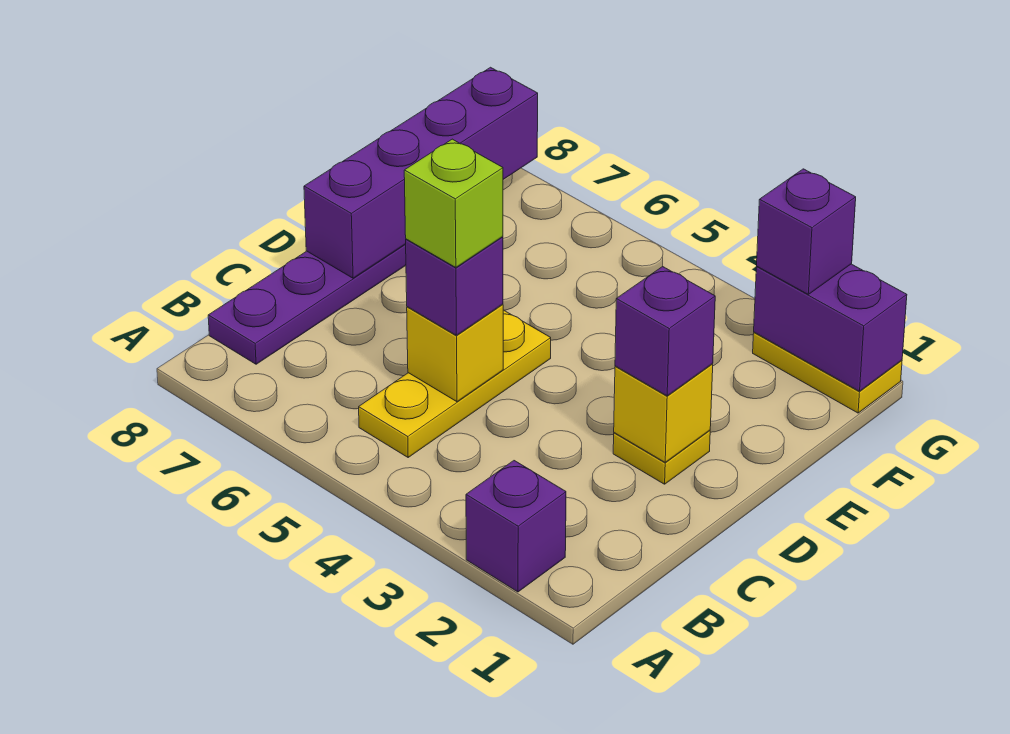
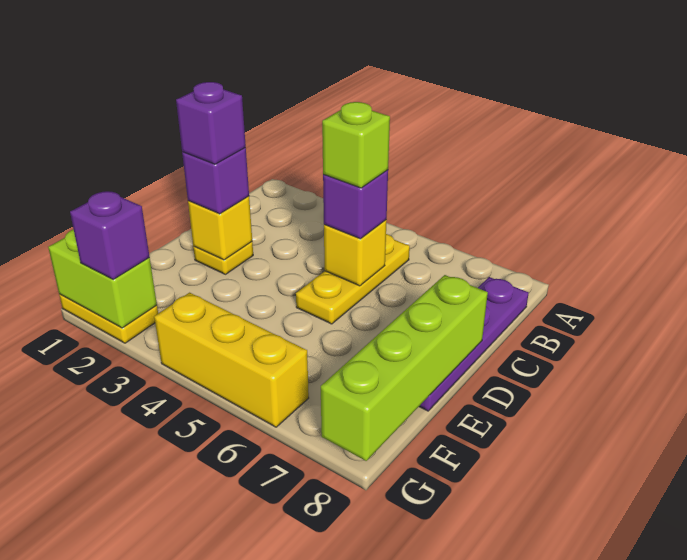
purple brick A2 level 1 -> purple brick D2 level 4
purple brick D8:G8 level 2 -> lime brick D8:G8 level 2
purple brick G1:G2 level 2 -> lime brick G1:G2 level 2
none -> yellow brick G4:G6 level 1

